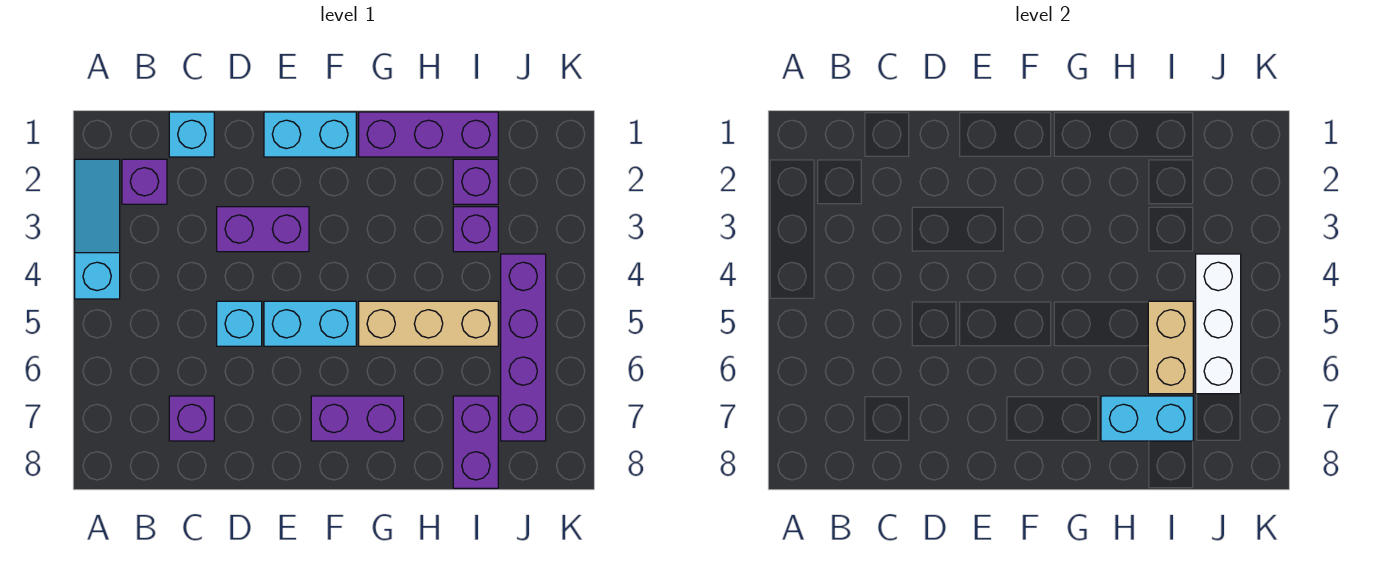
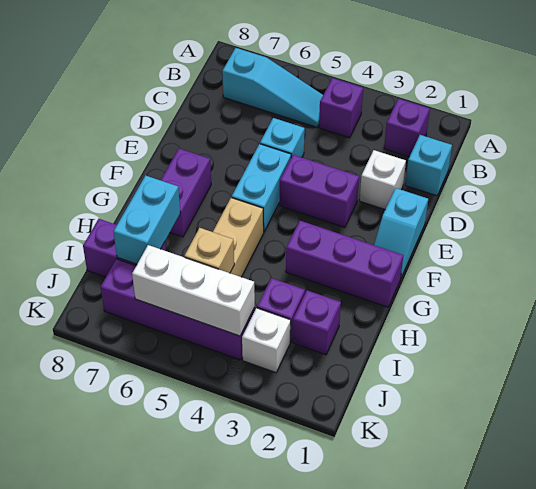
cyan slope A2:A4 level 1 top 4 -> cyan slope B5:B7 level 1 top 7
purple brick C7 level 1 -> purple brick B4 level 1
none -> white brick D2 level 1
purple brick D3:E3 level 1 -> purple brick E3:E4 level 1
cyan brick E1:F1 level 1 -> cyan slope E1:F1 level 1 top E
purple brick G1:I1 level 1 -> purple brick G1:G3 level 1
tan brick I5:I6 level 2 -> tan brick I5 level 2
none -> white brick J3 level 1

